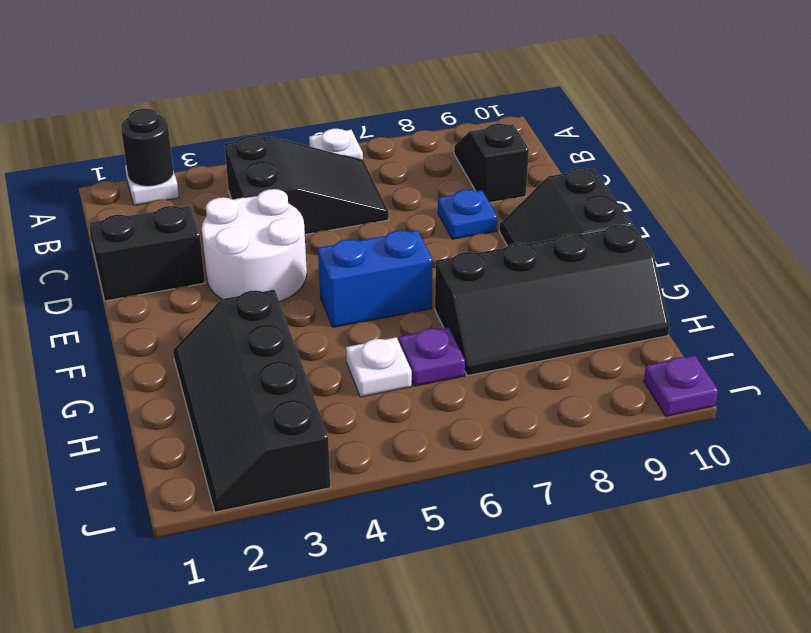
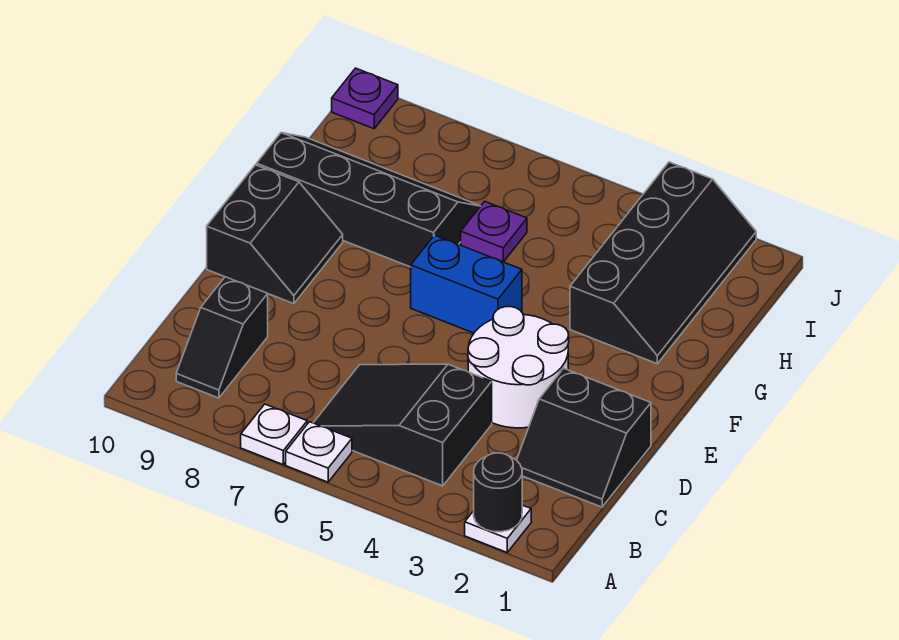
blue plate D8 level 1 -> none
white plate H5 level 1 -> white plate A7 level 1

